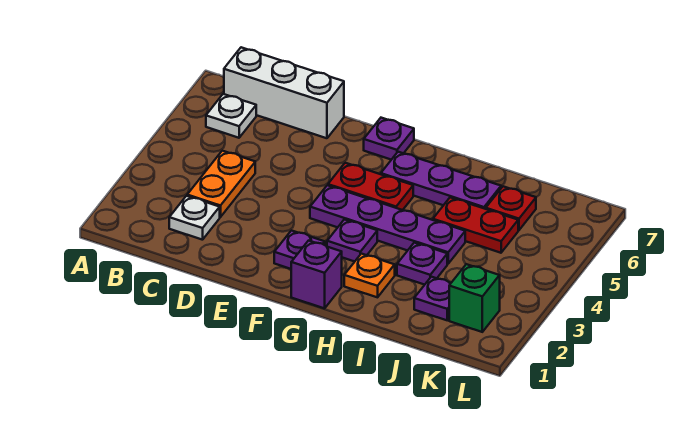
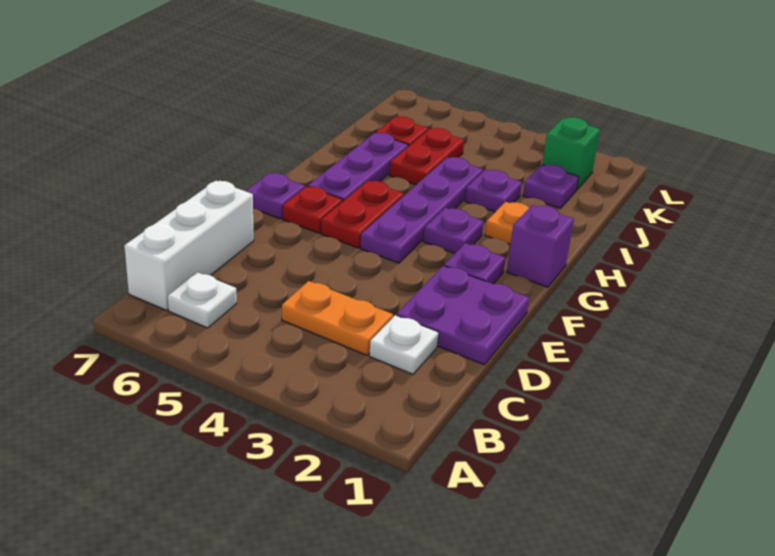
none -> purple plate D1:E2 level 1
none -> red plate F6 level 1

